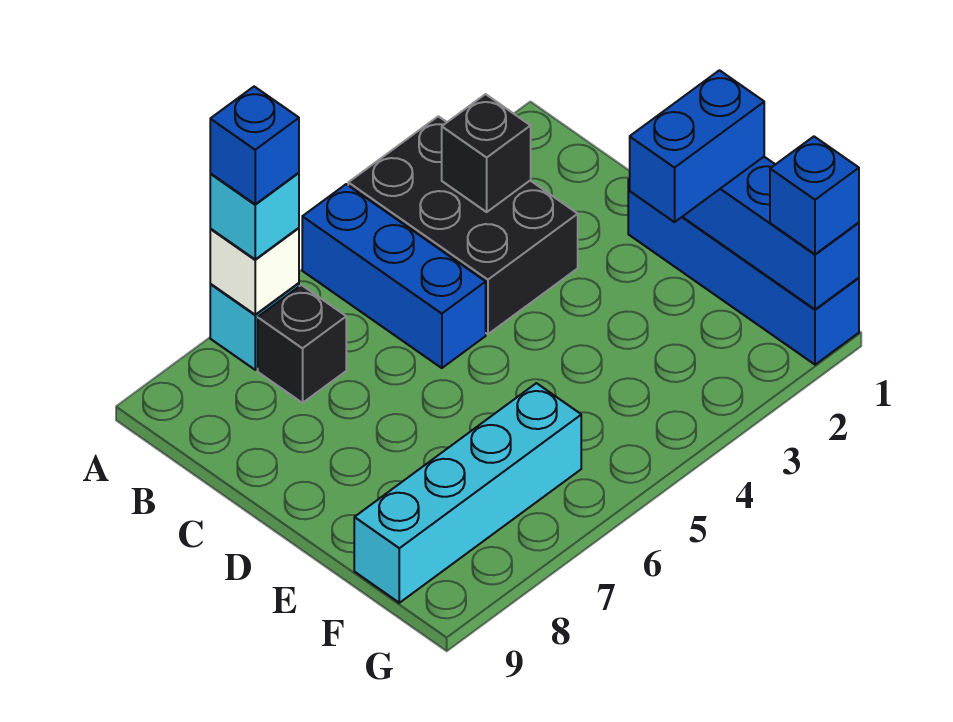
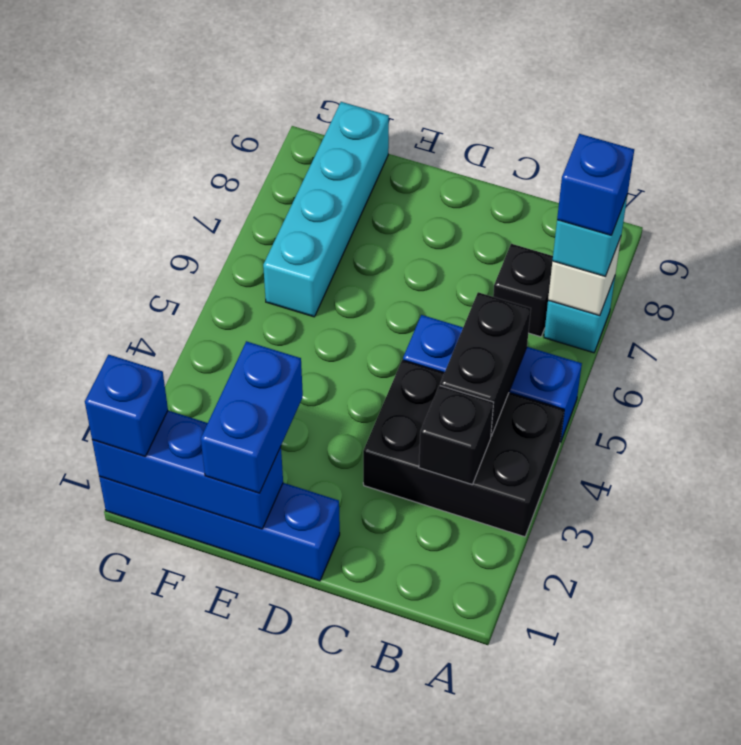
none -> black brick B4:B5 level 2

